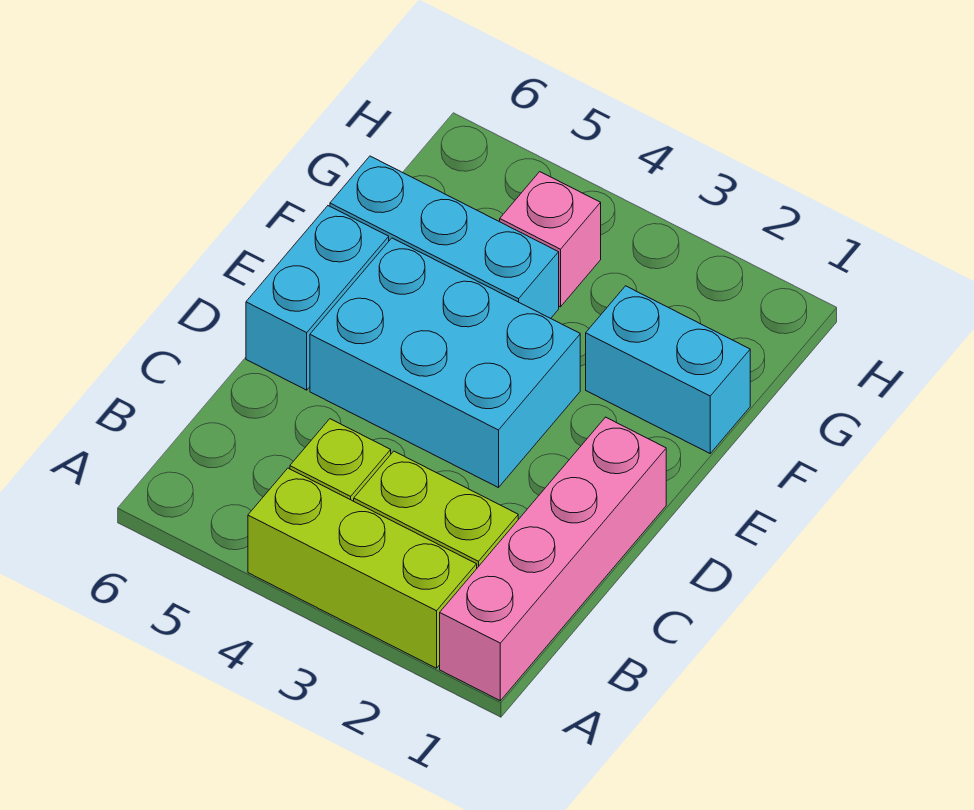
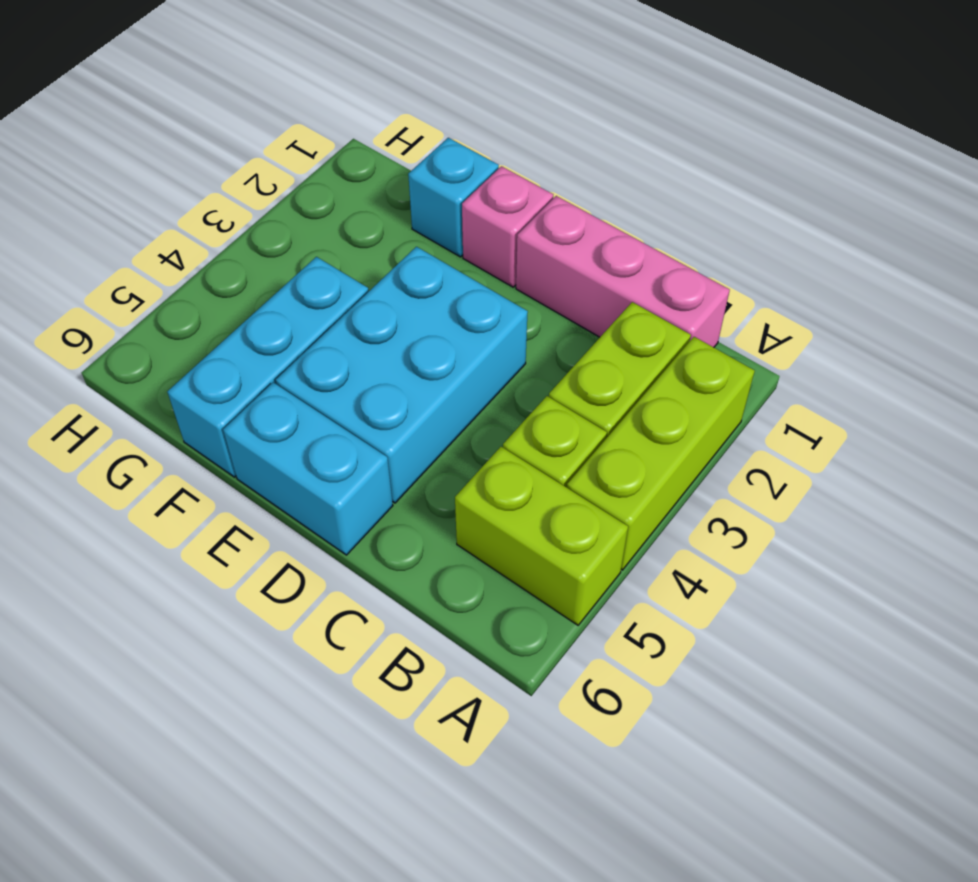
pink brick A1:D1 level 1 -> pink brick B1:D1 level 1
none -> lime brick A5:B5 level 1
cyan brick F1:F2 level 1 -> cyan brick F1 level 1
pink brick G4 level 1 -> pink brick E1 level 1

